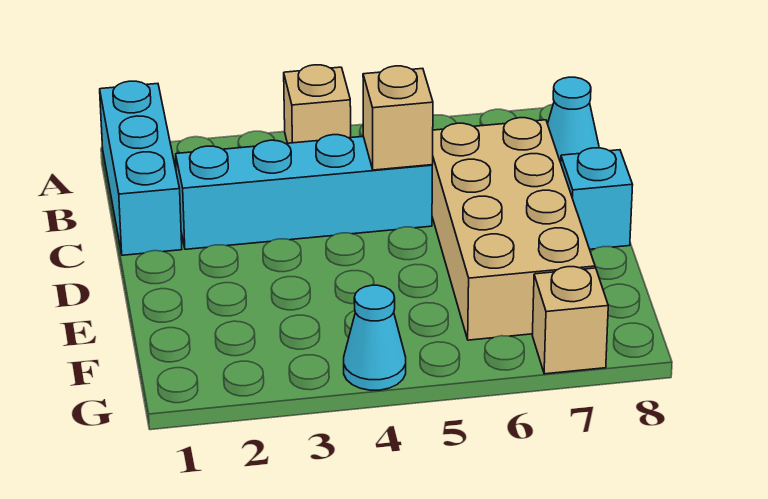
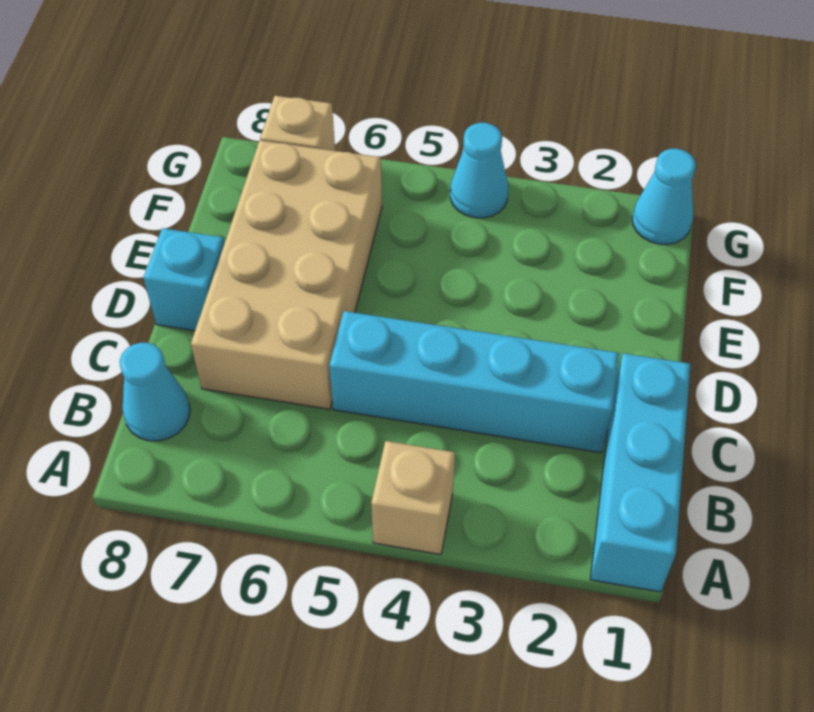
tan brick C5 level 2 -> none
none -> cyan cone G1 level 1

